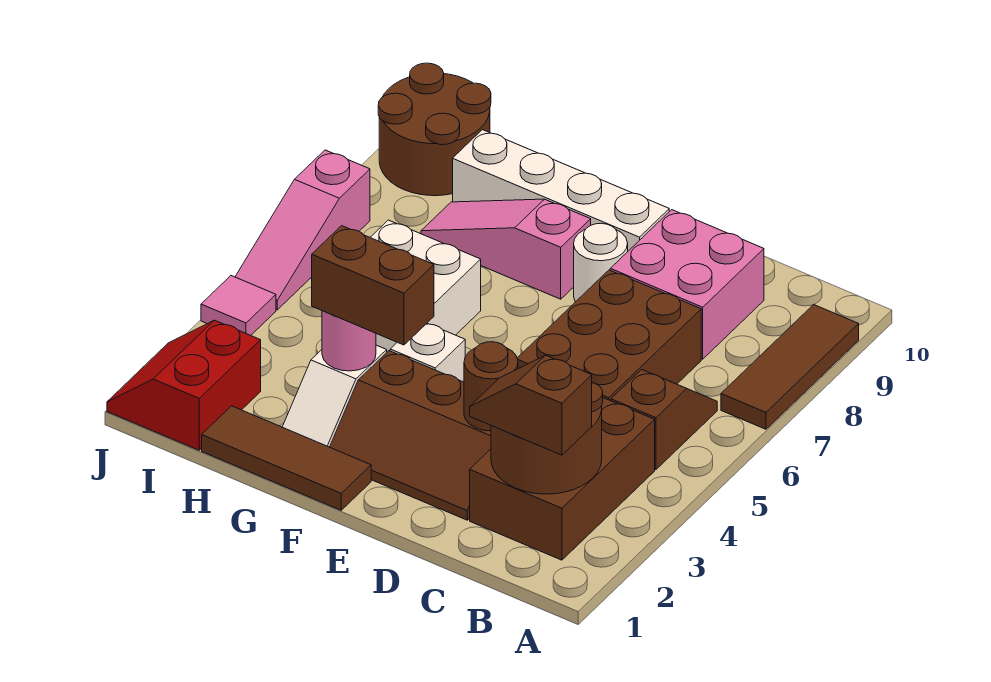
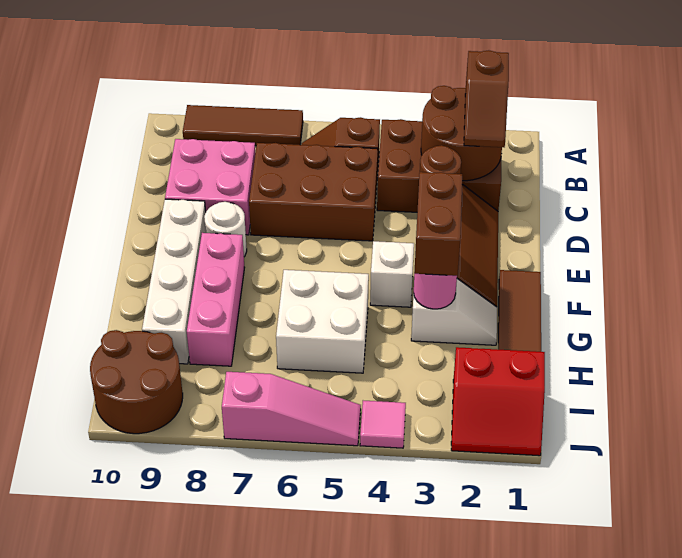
pink slope F8:H8 level 1 top F -> pink brick F8:H8 level 1

